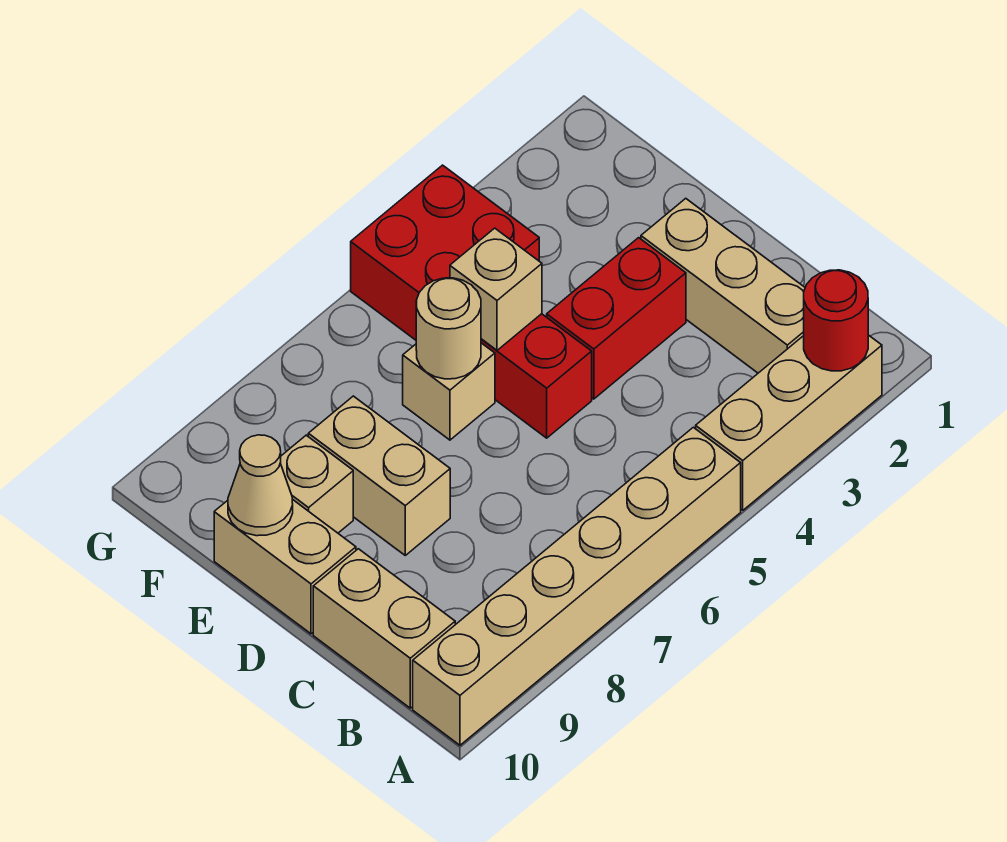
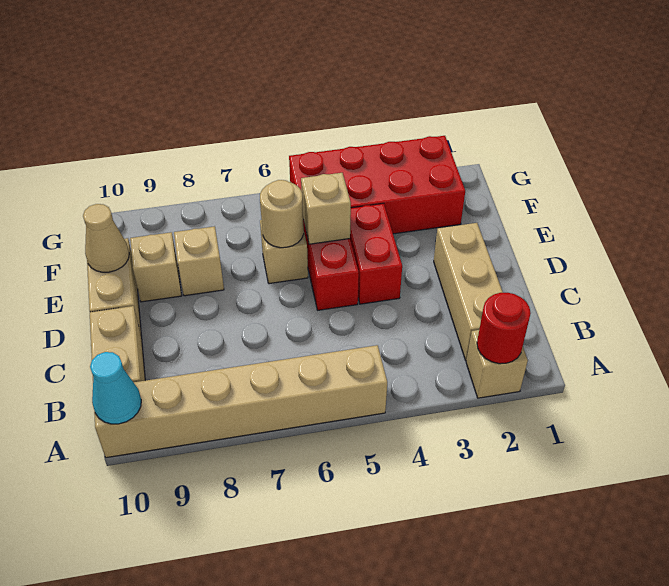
tan brick A2:A4 level 1 -> tan brick A2 level 1
none -> cyan cone A10 level 2
red brick D3:D4 level 1 -> red brick D4:E4 level 1
tan brick D8:E8 level 1 -> tan brick E8 level 1
red brick F4:G5 level 1 -> red brick F2:G5 level 1

